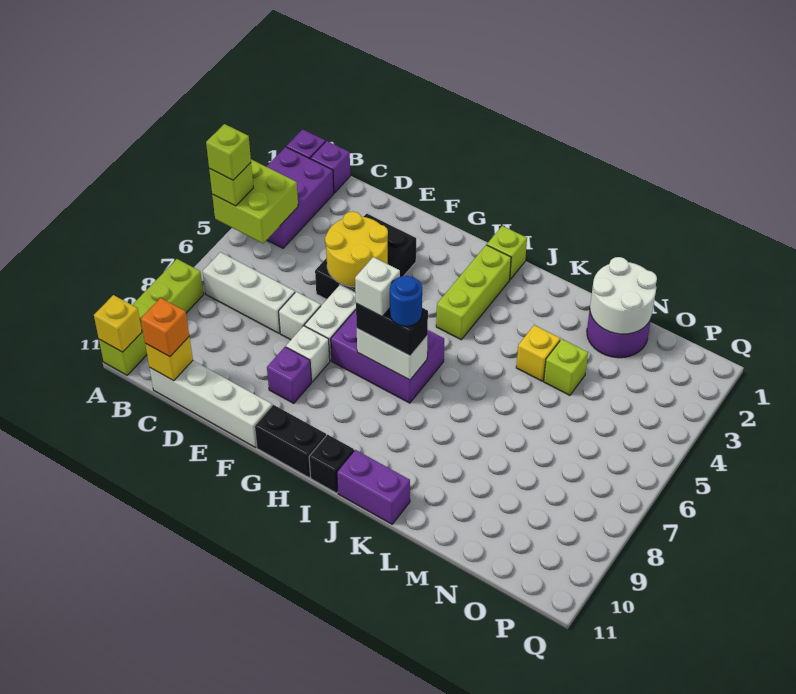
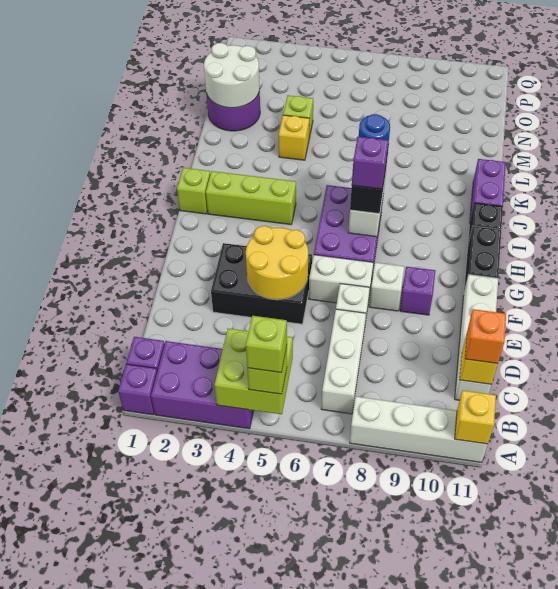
lime brick A8:A11 level 1 -> white brick A8:A11 level 1
white brick H7 level 4 -> purple brick H7 level 4

